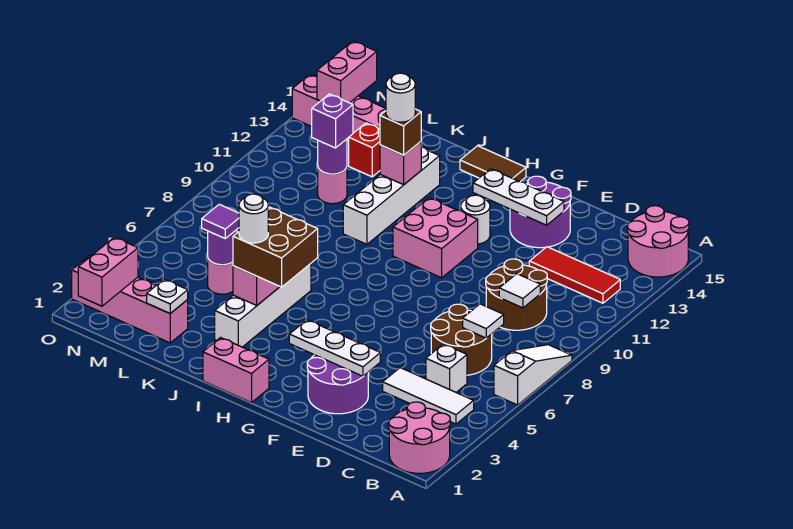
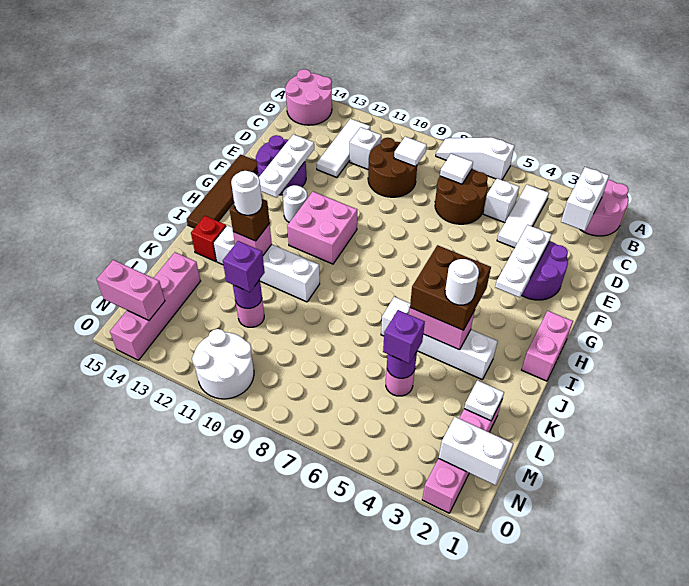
none -> white brick B2:C2 level 2
red tile B12:D12 level 1 -> white tile B12:D12 level 1
none -> white brick C11 level 1
brown tile H15:I15 level 1 -> brown tile F15:I15 level 1
purple tile L5 level 3 -> purple brick L5 level 3
red brick L13 level 1 -> red brick J14 level 1
pink brick N1:N2 level 2 -> white brick N1:N2 level 2
none -> white round brick N10:O11 level 1

